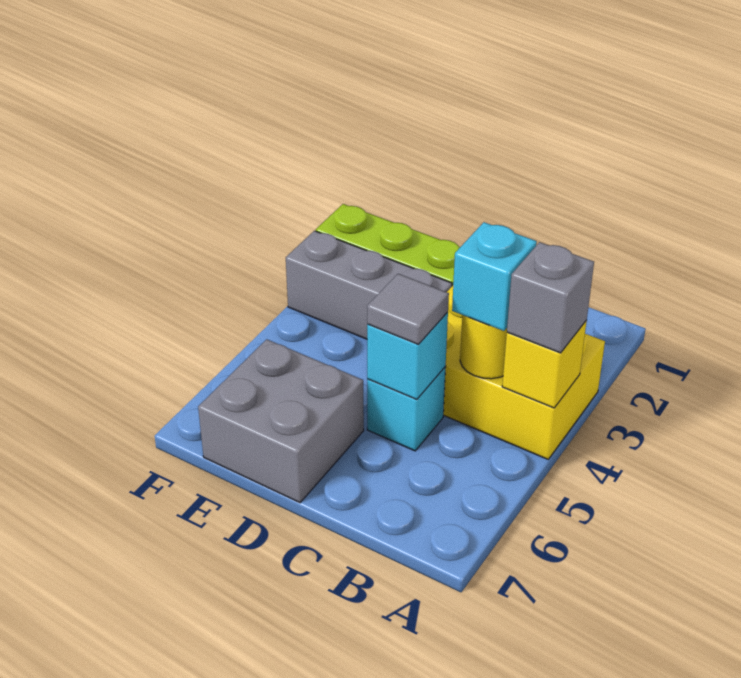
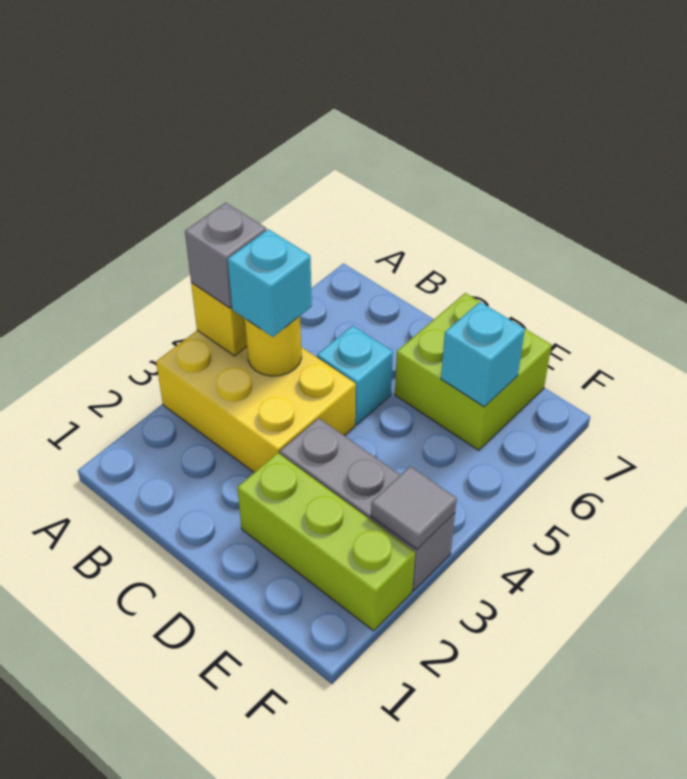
cyan brick C5 level 2 -> cyan brick E6 level 2
grey tile C5 level 3 -> grey tile F3 level 2
grey brick D6:E7 level 1 -> lime brick D6:E7 level 1

